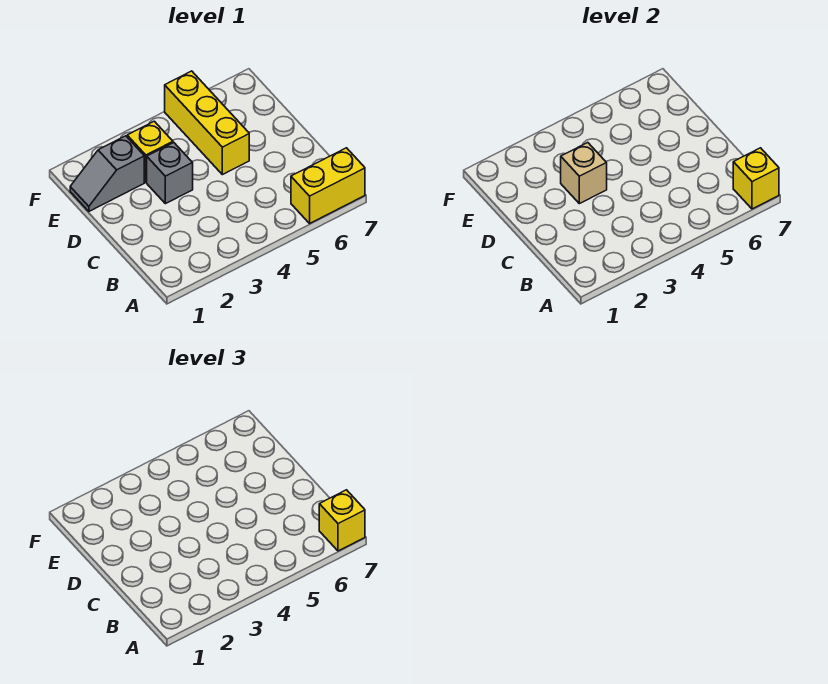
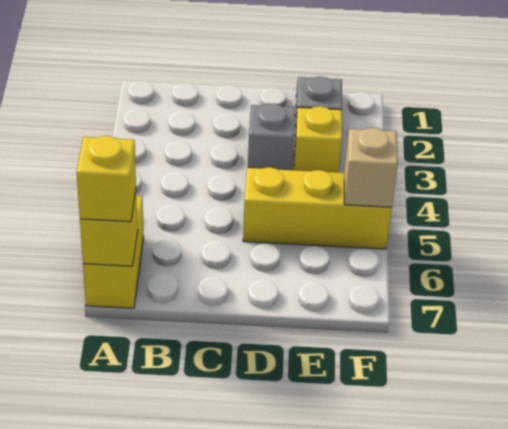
tan brick D3 level 2 -> tan brick F5 level 2

